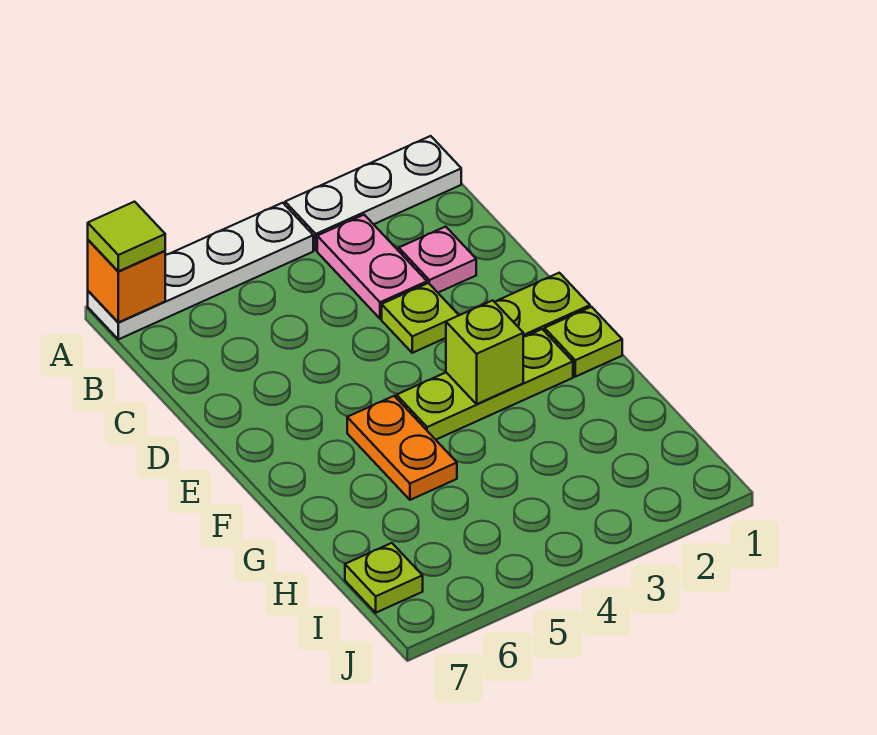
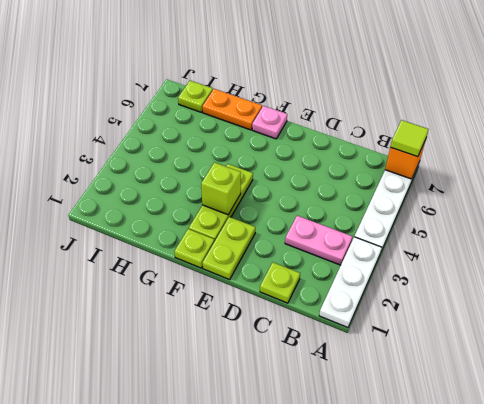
pink plate C2 level 1 -> pink plate F7 level 1
lime plate D3 level 1 -> lime plate C1 level 1
orange plate F5:G5 level 1 -> orange plate G7:H7 level 1

